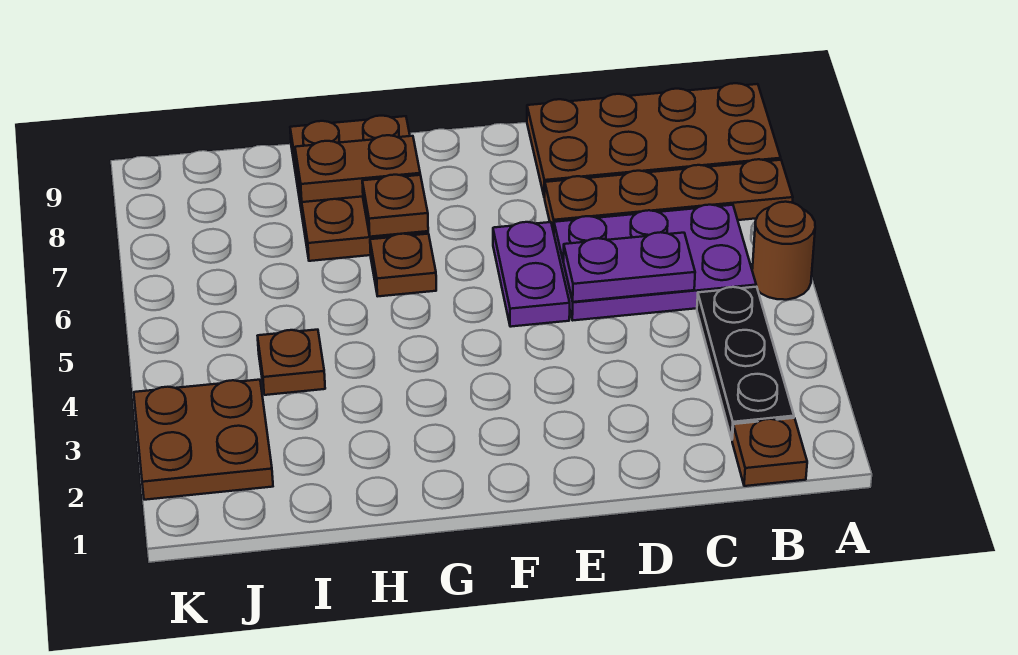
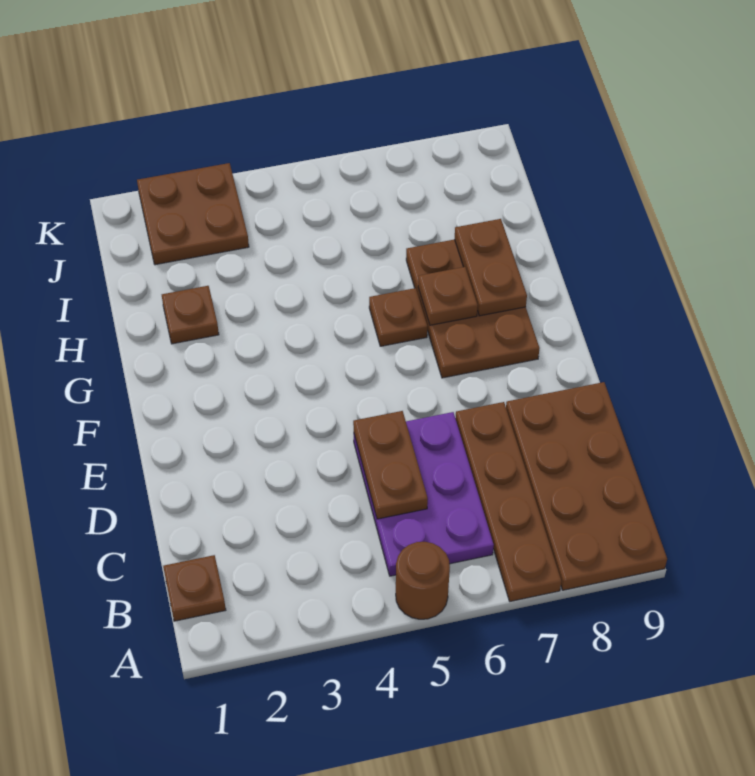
black plate B2:B4 level 1 -> none
purple plate C5:D5 level 2 -> brown plate C5:D5 level 2
purple plate E5:E6 level 1 -> none
brown plate G7:H9 level 1 -> brown plate F7:H8 level 1
brown plate I4 level 1 -> brown plate H2 level 1

